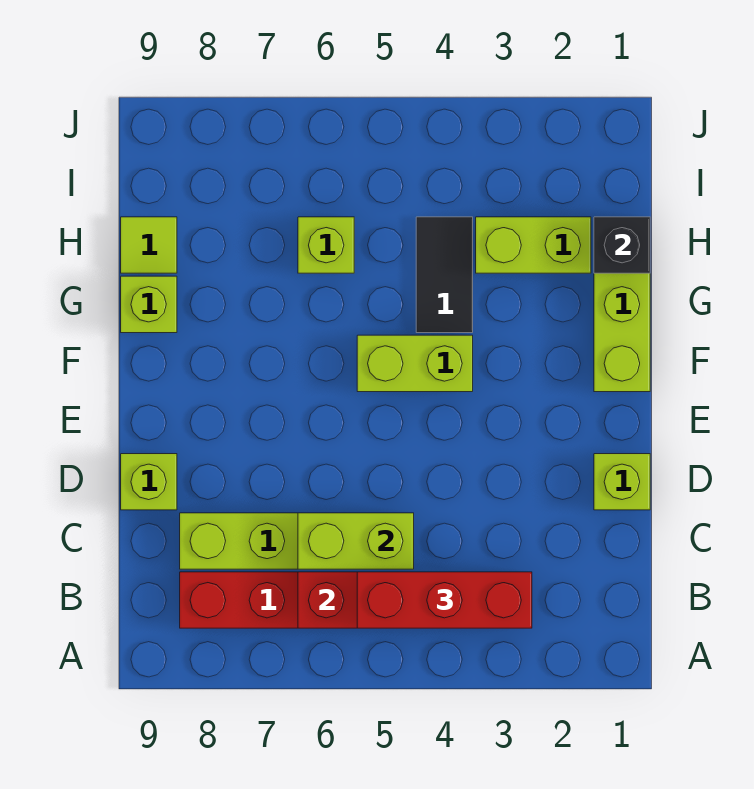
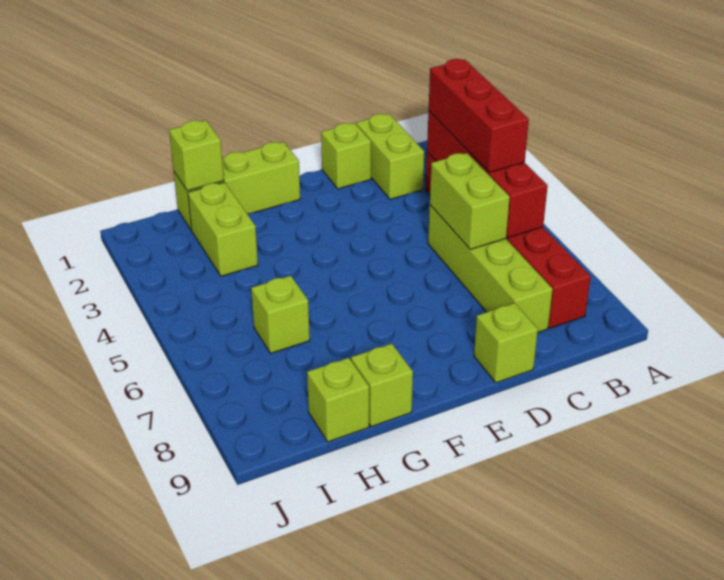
lime brick F4:F5 level 1 -> lime brick C1:C2 level 1
black tile G4:H4 level 1 -> none
black brick H1 level 2 -> lime brick H1 level 2
lime tile H9 level 1 -> lime brick H9 level 1

